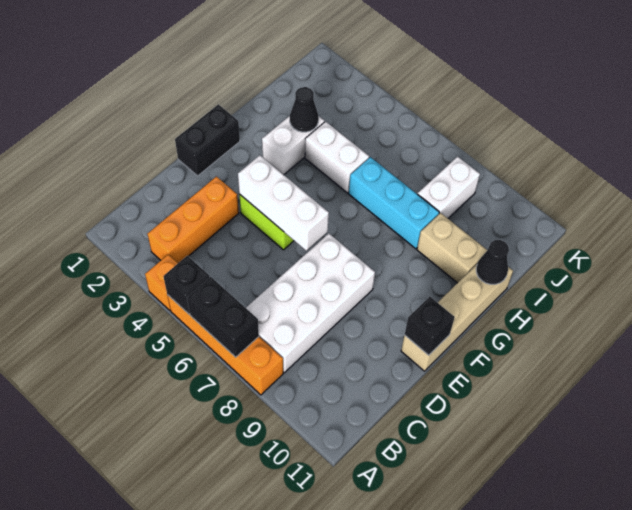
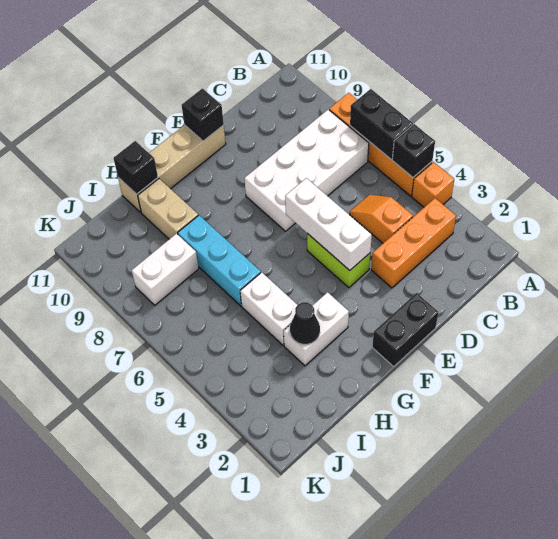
none -> orange slope C4:C5 level 1 top 4
black cone H11 level 2 -> black brick H11 level 2

